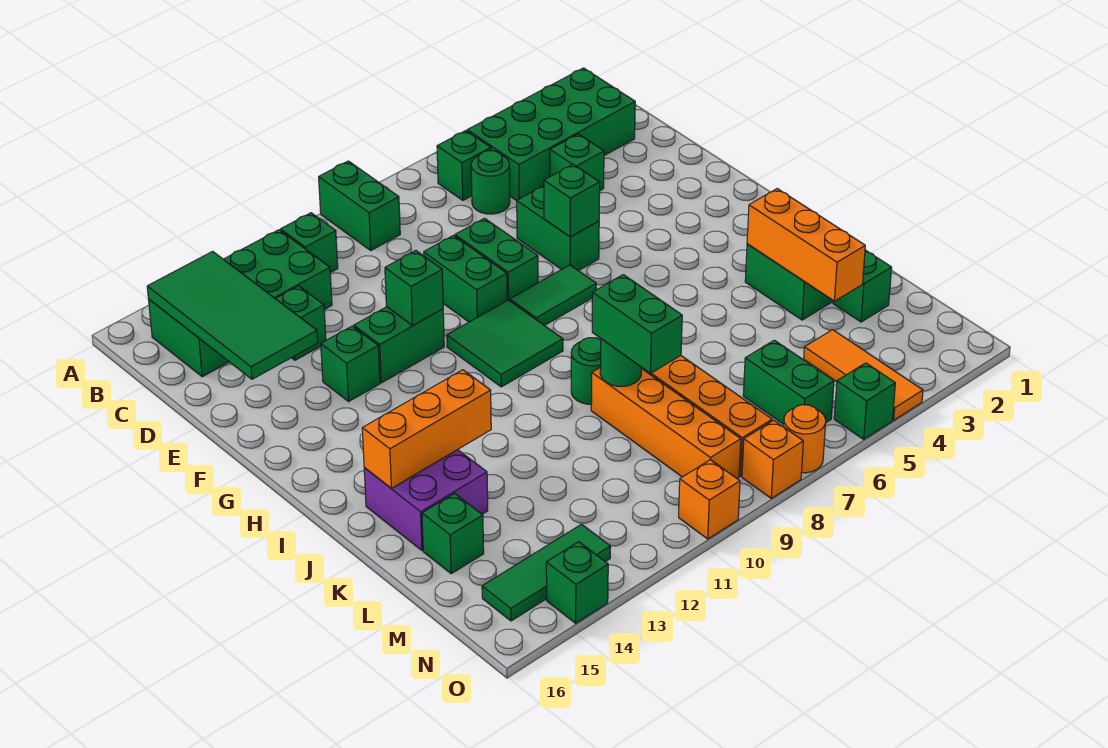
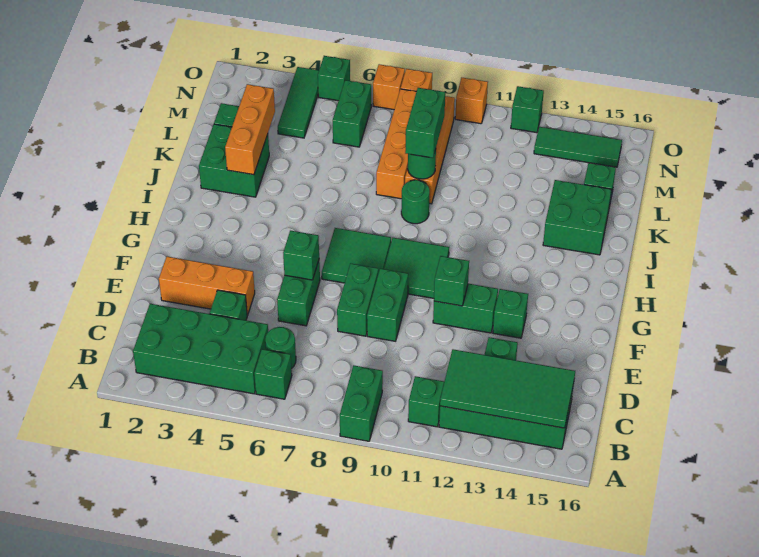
green tile B14:E15 level 2 -> green tile B12:C15 level 2
green tile G7:G8 level 1 -> green tile G7:H8 level 1
orange brick J13:J15 level 2 -> orange brick E2:E4 level 1
purple brick J14:K15 level 1 -> green brick J14:K15 level 1
orange tile M4:O4 level 1 -> green tile M4:O4 level 1
orange round brick O7 level 1 -> orange brick O7 level 1
green brick O14 level 1 -> green brick O12 level 1

